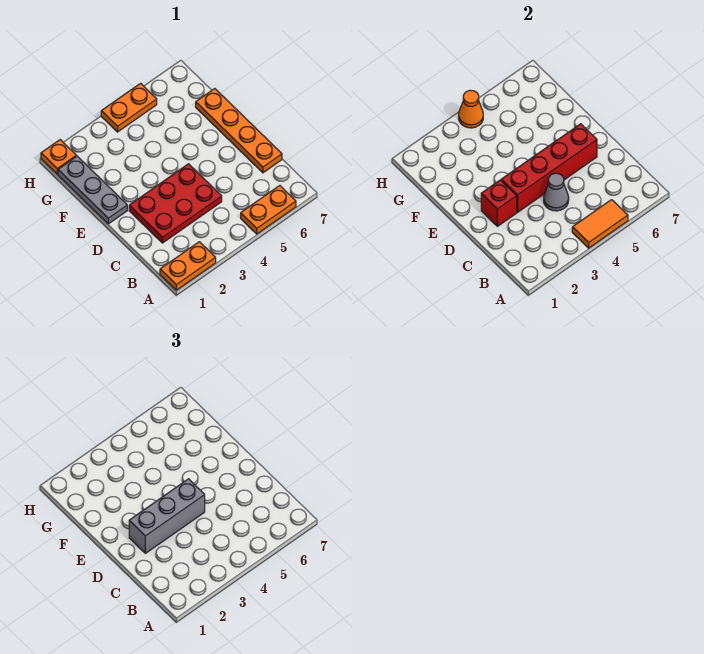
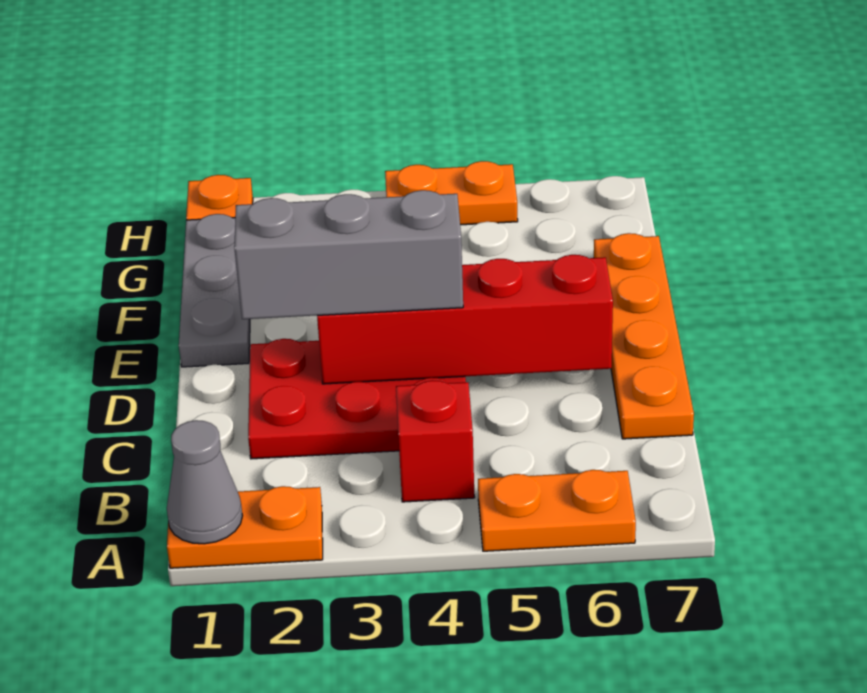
orange tile A4:A5 level 2 -> none
grey cone C4 level 2 -> grey cone A1 level 2
red brick D2 level 2 -> red brick B4 level 1
orange cone H4 level 2 -> none

